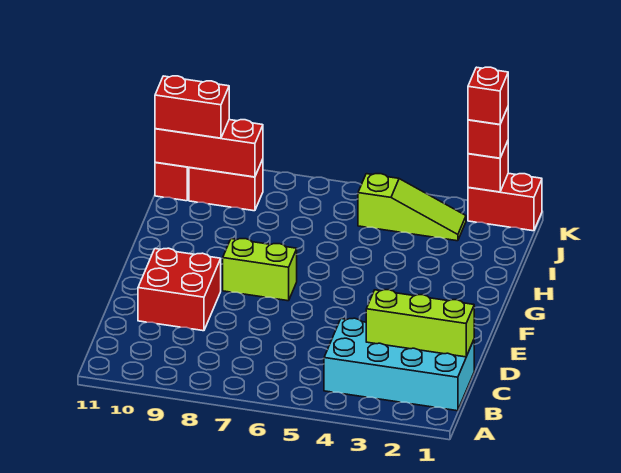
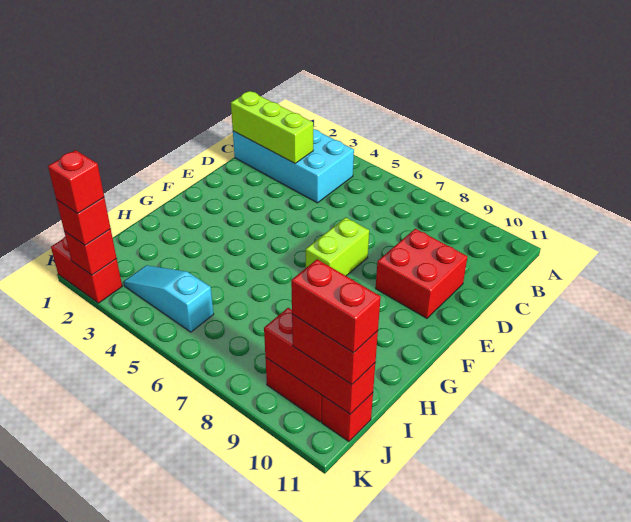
lime brick F7:F8 level 1 -> lime brick E7:F7 level 1
lime slope J3:J5 level 1 top 5 -> cyan slope J3:J5 level 1 top 5
none -> red brick J10:J11 level 4

